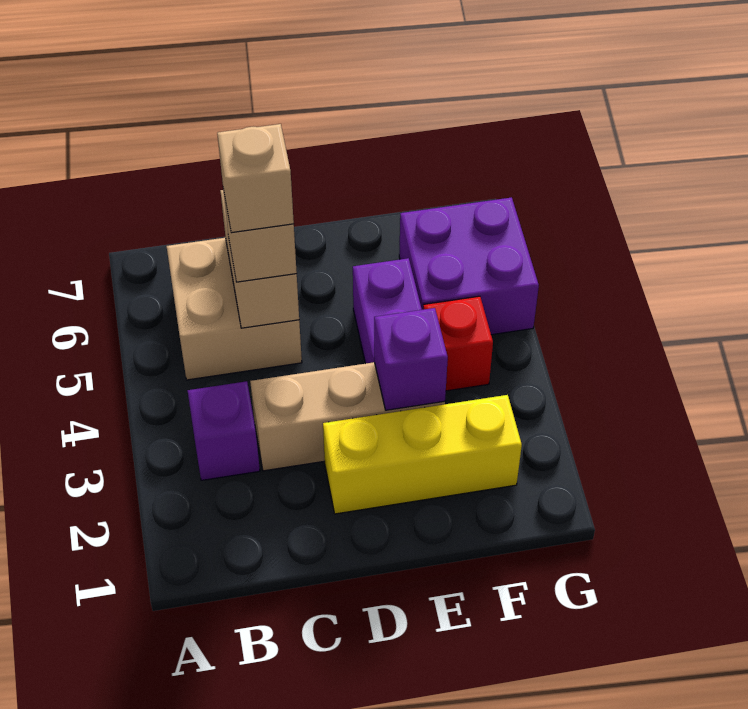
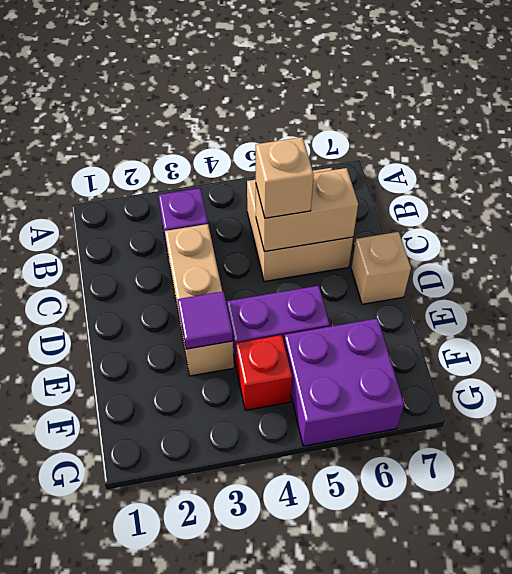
tan brick C5 level 4 -> tan brick D7 level 1
yellow brick D2:F2 level 1 -> none
purple brick E3 level 2 -> purple tile E3 level 2

